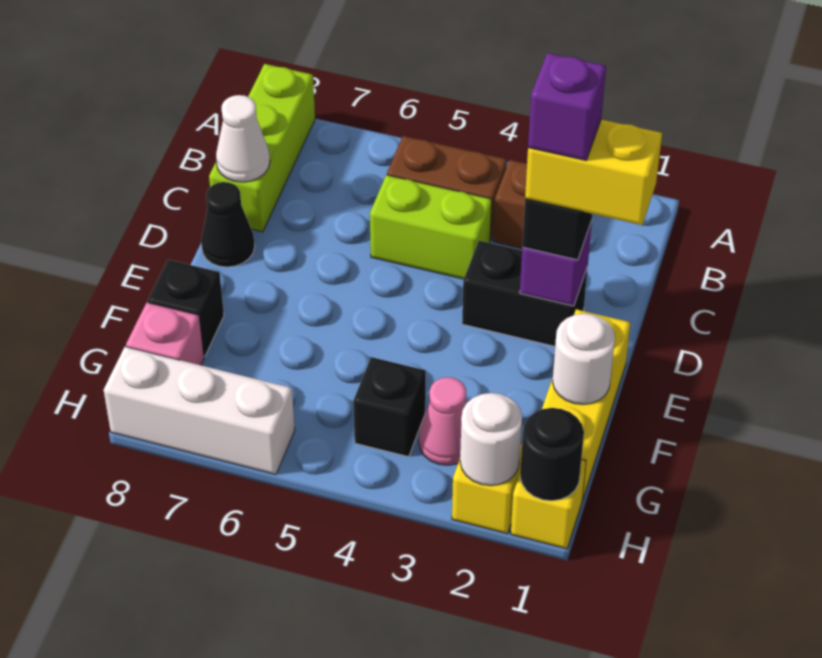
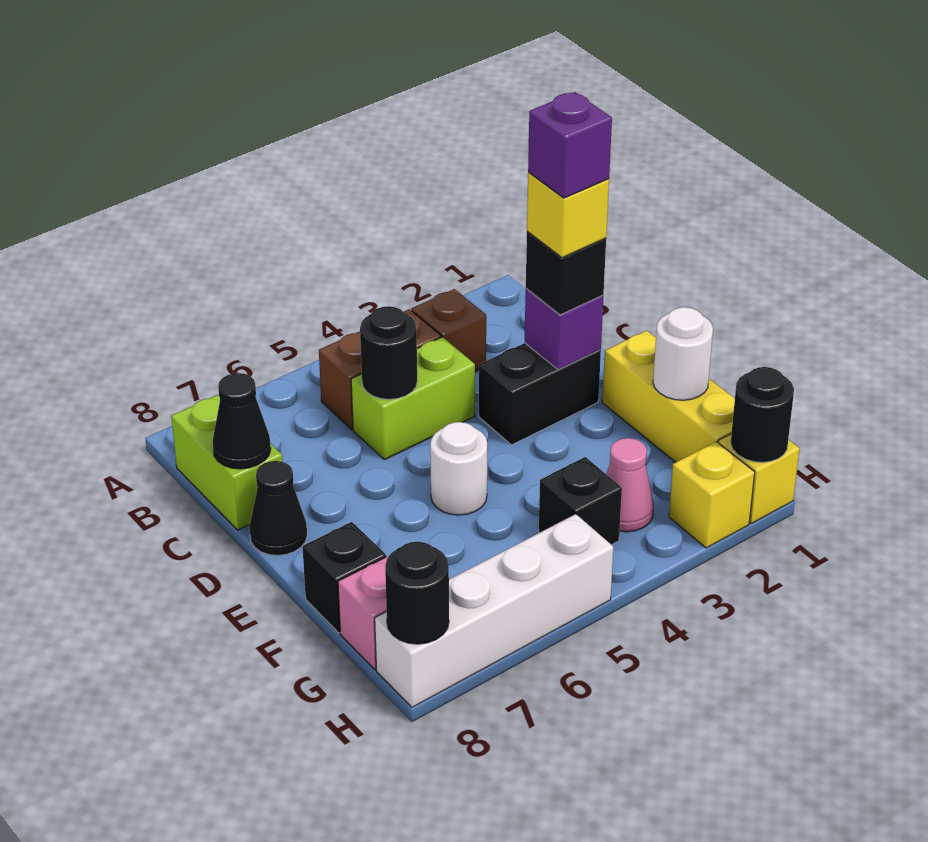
lime brick A8:C8 level 1 -> lime brick B8:C8 level 1
none -> black round brick C5 level 2
white cone C8 level 2 -> black cone C8 level 2
yellow brick D1:D2 level 4 -> yellow brick D2 level 4
white round brick H2 level 2 -> white round brick E5 level 1
white brick H6:H8 level 1 -> white brick H5:H8 level 1
none -> black round brick H8 level 2

